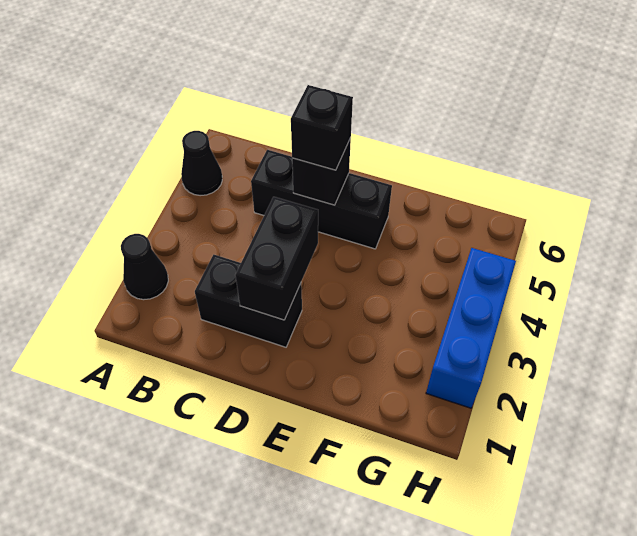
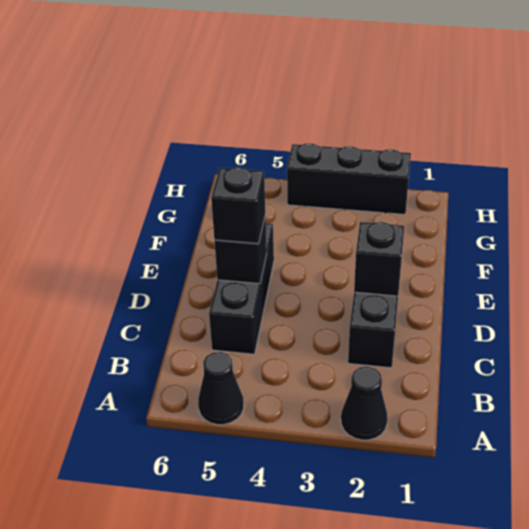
black brick D2:D3 level 2 -> black brick D2 level 2
blue brick H2:H4 level 1 -> black brick H2:H4 level 1

